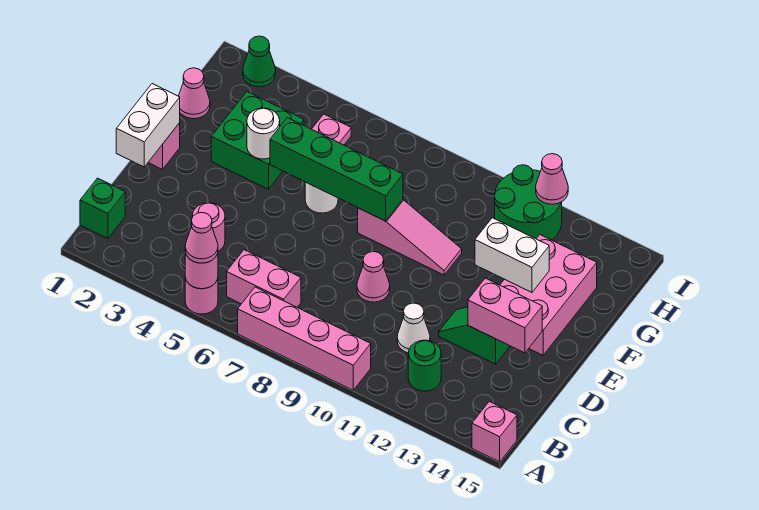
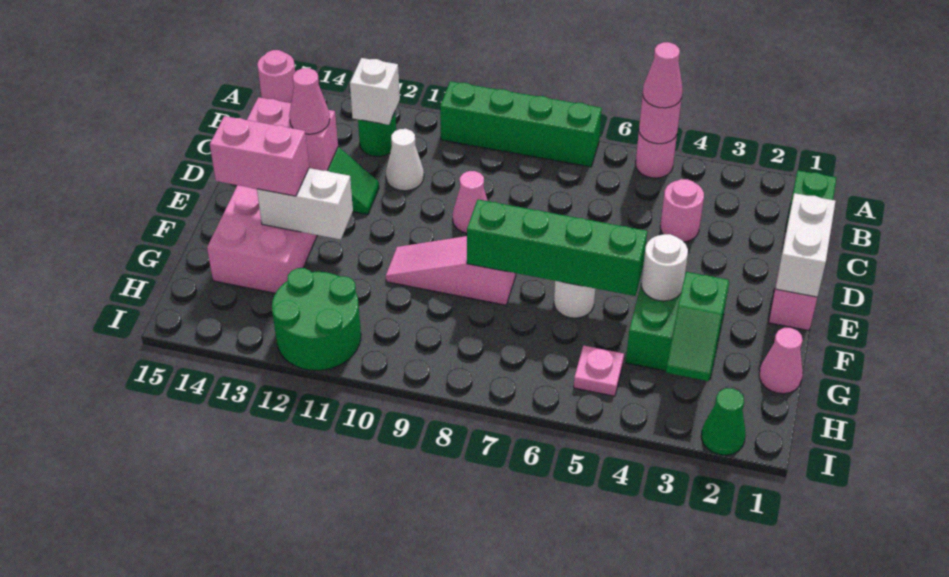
pink brick A7:A10 level 1 -> green brick A7:A10 level 1
pink brick A15 level 1 -> pink round brick A15 level 1
pink brick B6:B7 level 1 -> pink brick F13:F14 level 3
none -> white brick B12 level 2
none -> green slope G3:H3 level 2 top G
pink cone I12 level 2 -> pink cone D13 level 3

